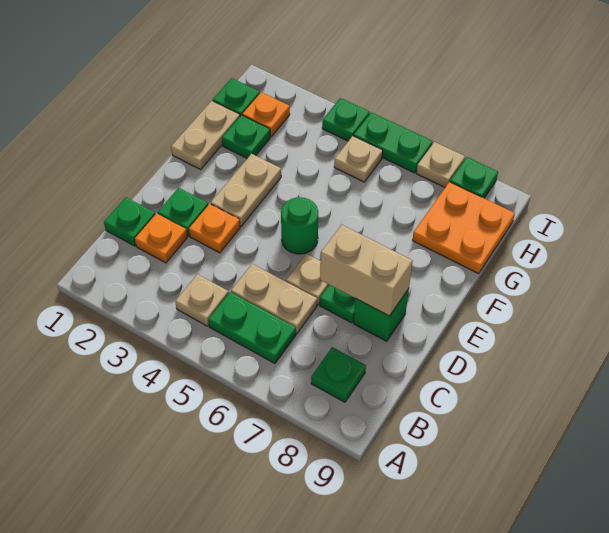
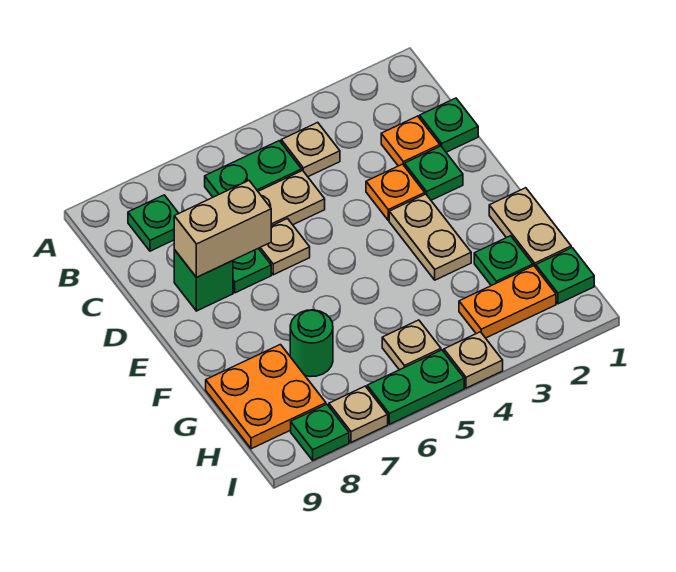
green round brick E5 level 1 -> green round brick G7 level 1
orange plate H2 level 1 -> orange plate H2:H3 level 1
green plate I4 level 1 -> tan plate I4 level 1

